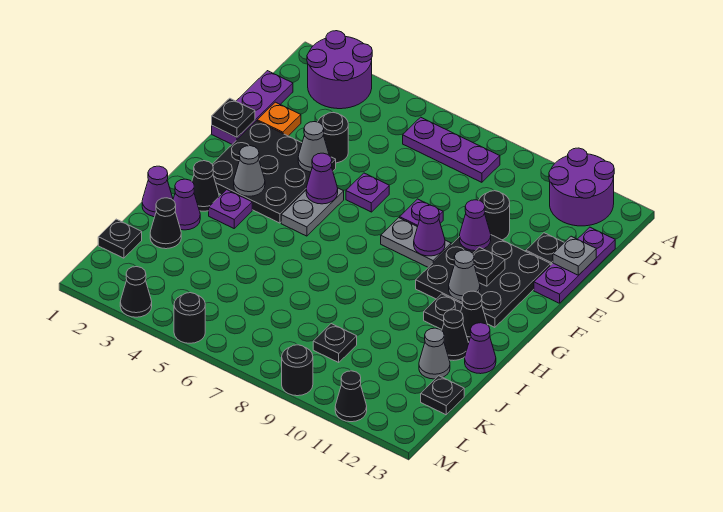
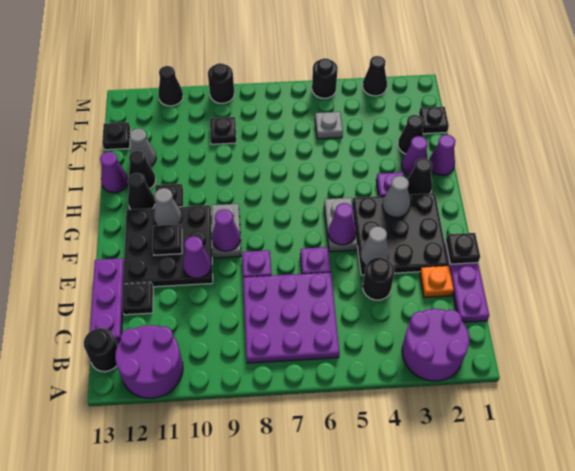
purple plate B6:B8 level 1 -> purple plate B6:D8 level 1
black round brick D10 level 1 -> black round brick B13 level 1
grey plate D13 level 2 -> grey plate K5 level 1
grey plate F8:F9 level 1 -> grey plate F9:G9 level 1

